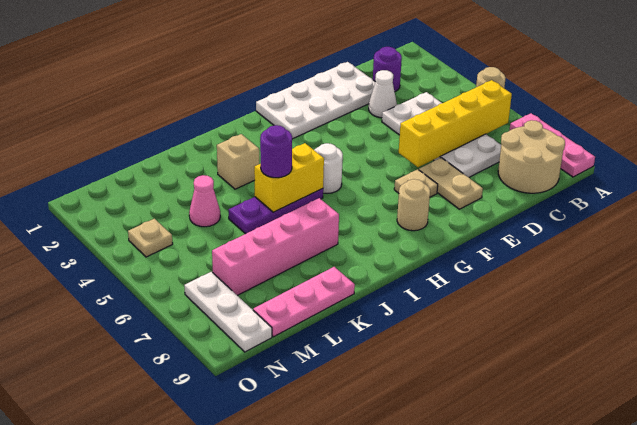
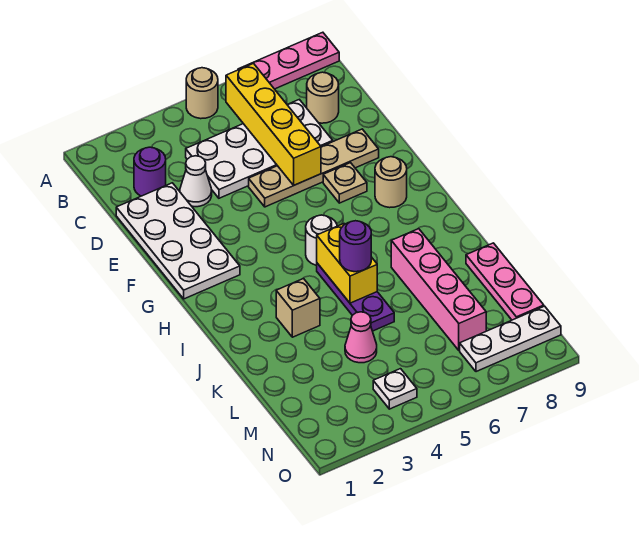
tan round brick B8:C9 level 1 -> tan round brick C8 level 1
tan plate E7:E8 level 1 -> tan plate E5:E8 level 1
tan plate N4 level 1 -> white plate N4 level 1

